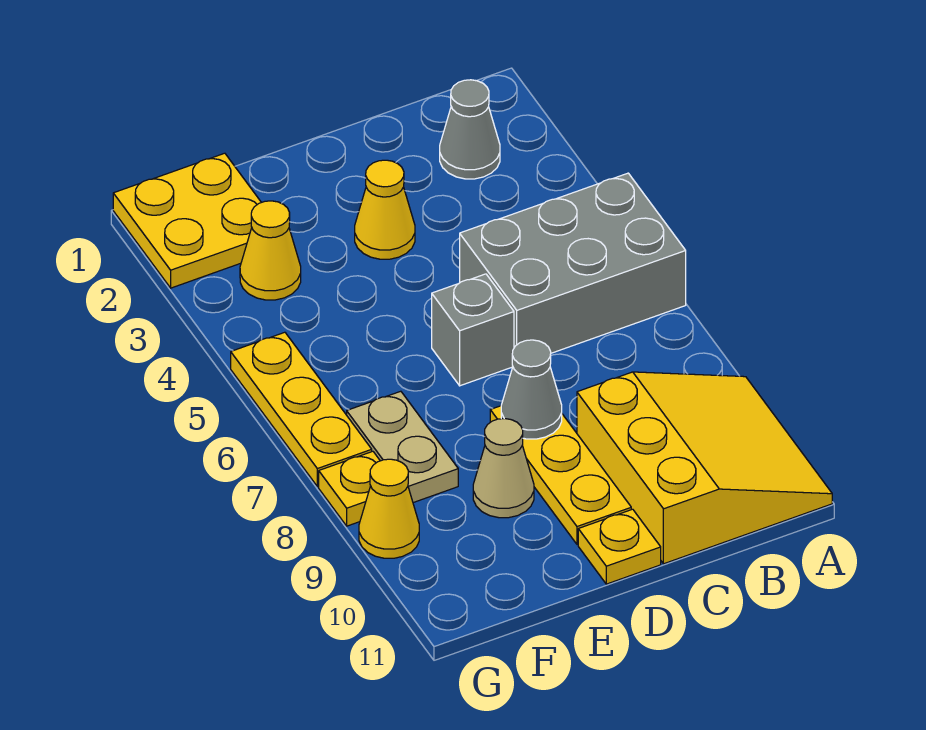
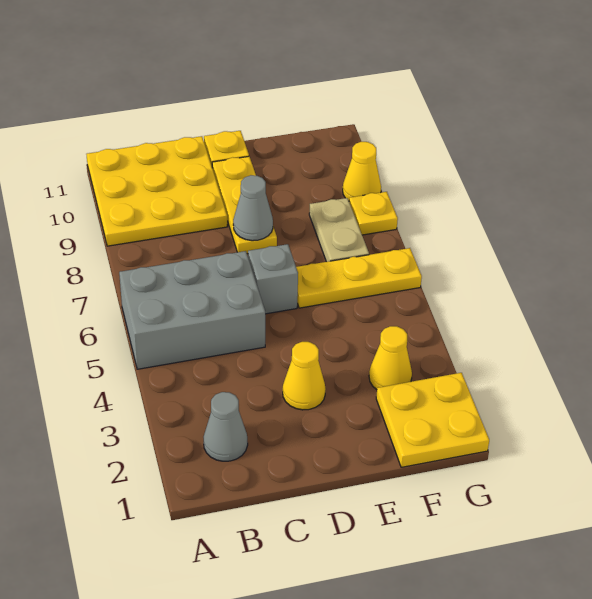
yellow slope A9:C11 level 1 top C -> yellow plate A9:C11 level 1
tan cone E9 level 1 -> none
yellow plate G5:G7 level 1 -> yellow plate E6:G6 level 1

